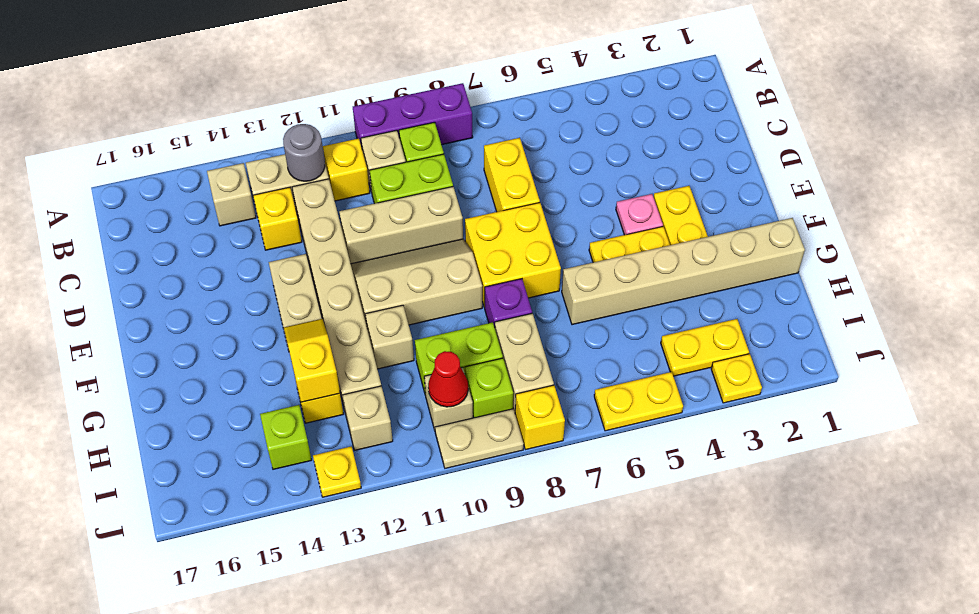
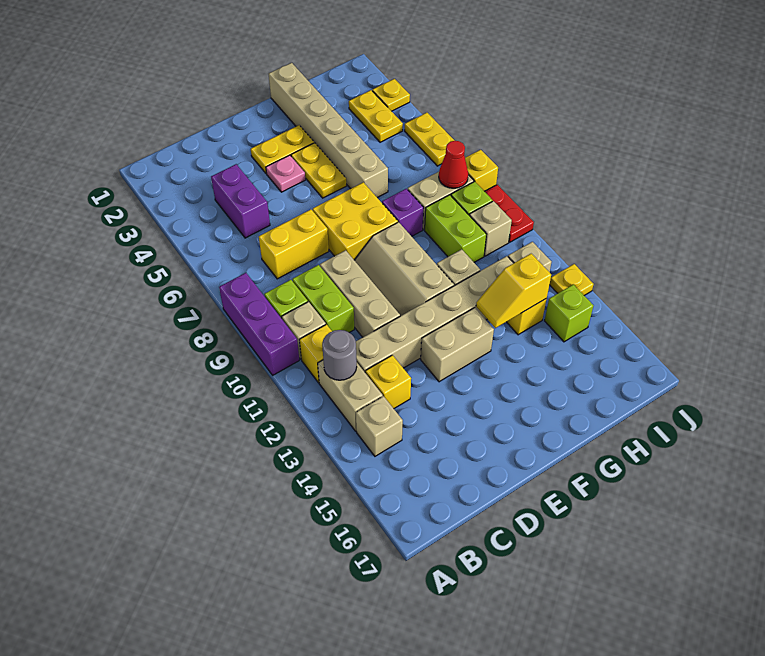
none -> purple brick C4:C5 level 1
red cone I10 level 2 -> red cone I8 level 2
tan plate J9:J10 level 1 -> red plate J9:J10 level 1

